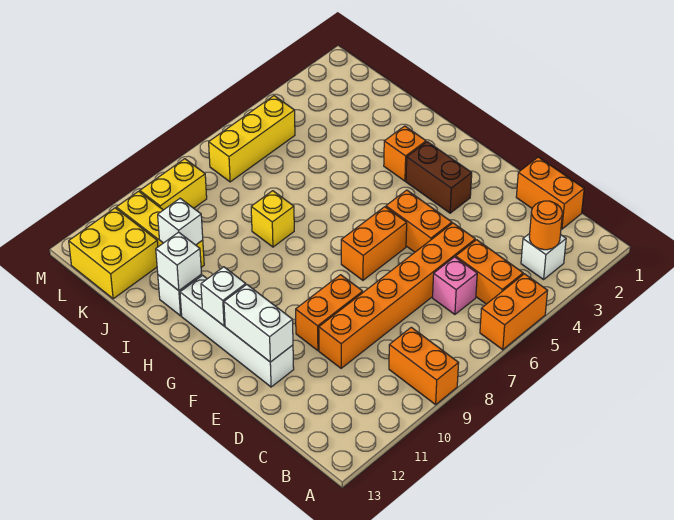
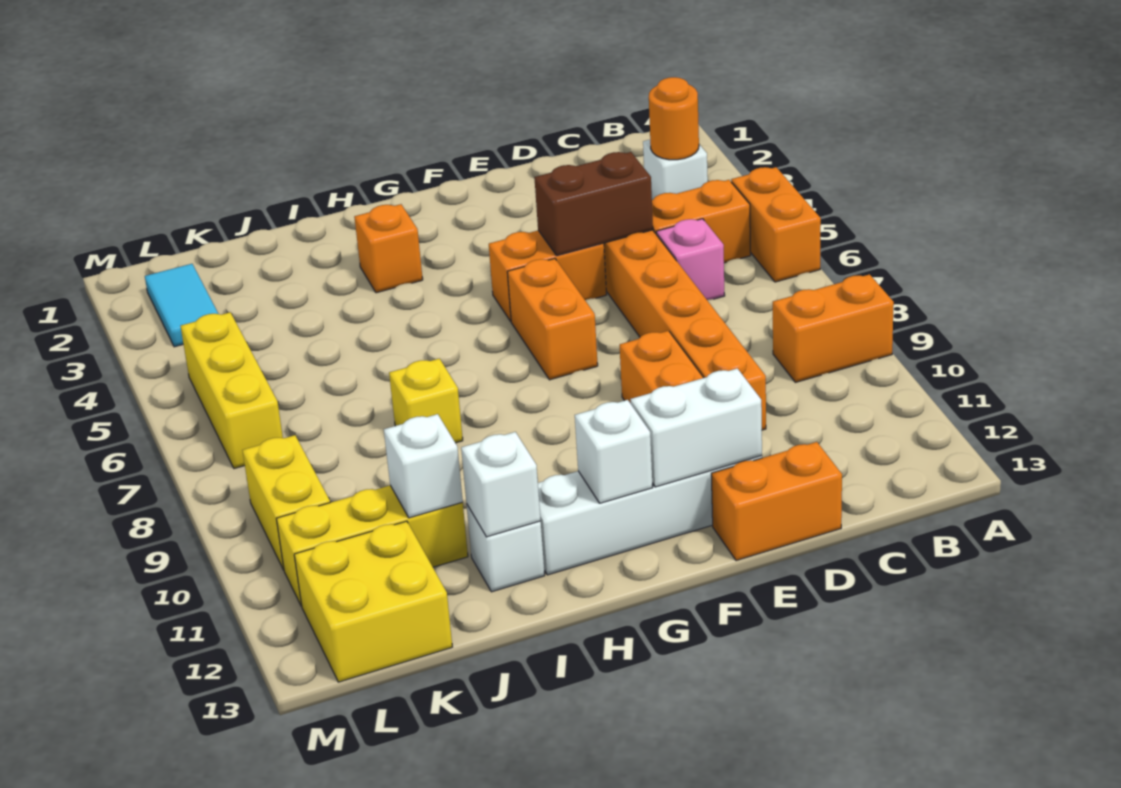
orange brick C1:D1 level 1 -> orange brick D13:E13 level 1
brown brick F3:G3 level 1 -> brown brick D5:E5 level 2
none -> cyan tile L2:L3 level 1

